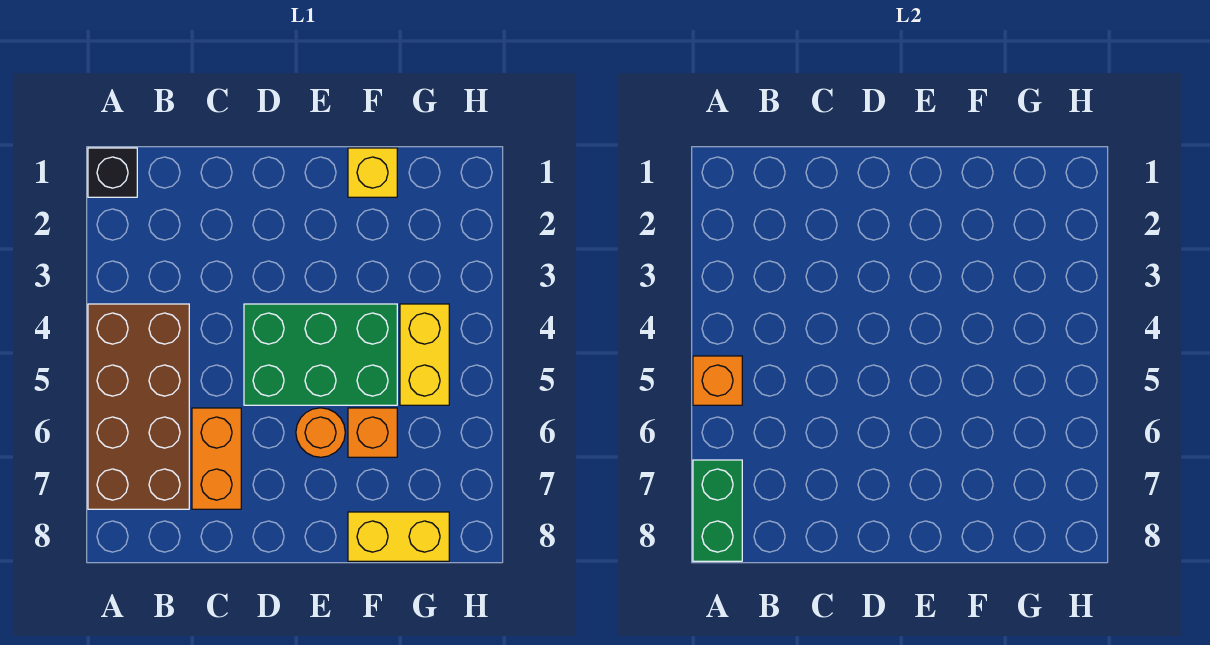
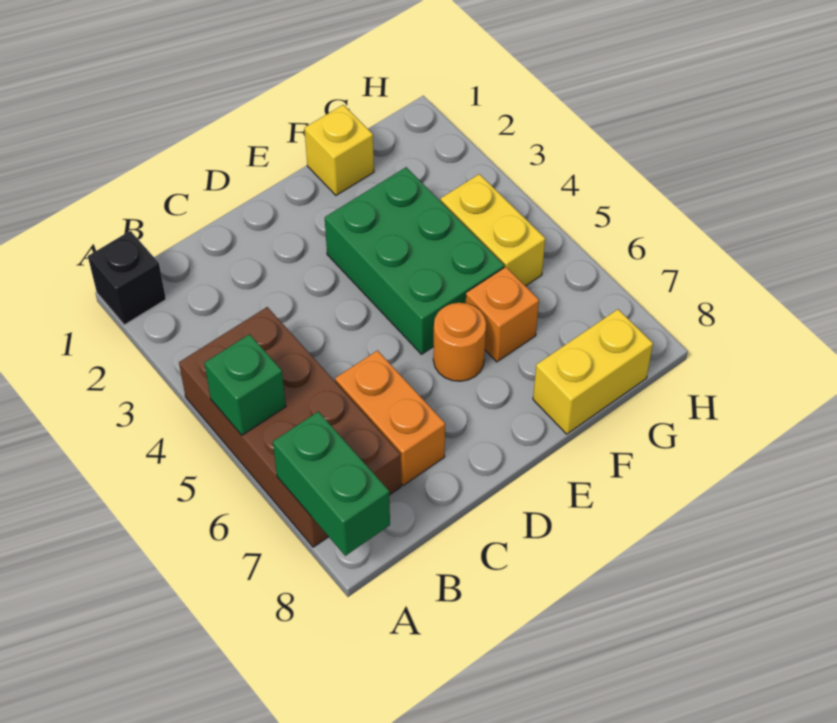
orange brick A5 level 2 -> green brick A5 level 2
green brick D4:F5 level 1 -> green brick E3:F5 level 1

